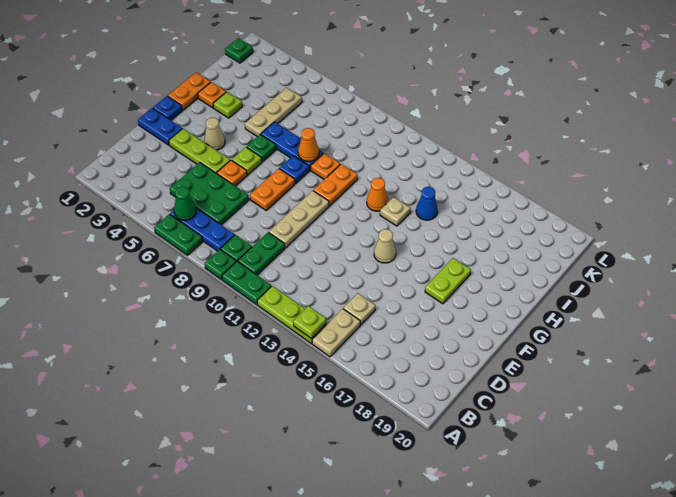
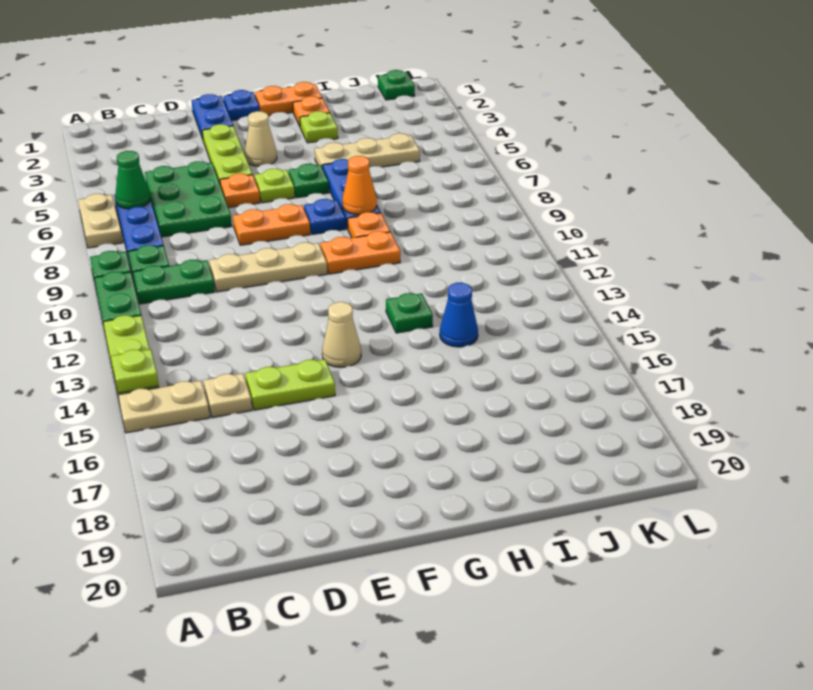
green plate A6:A7 level 1 -> tan plate A6:A7 level 1
lime plate F17:G17 level 1 -> lime plate D15:E15 level 1
orange cone H12 level 1 -> none
tan plate H13 level 1 -> green plate H13 level 1

